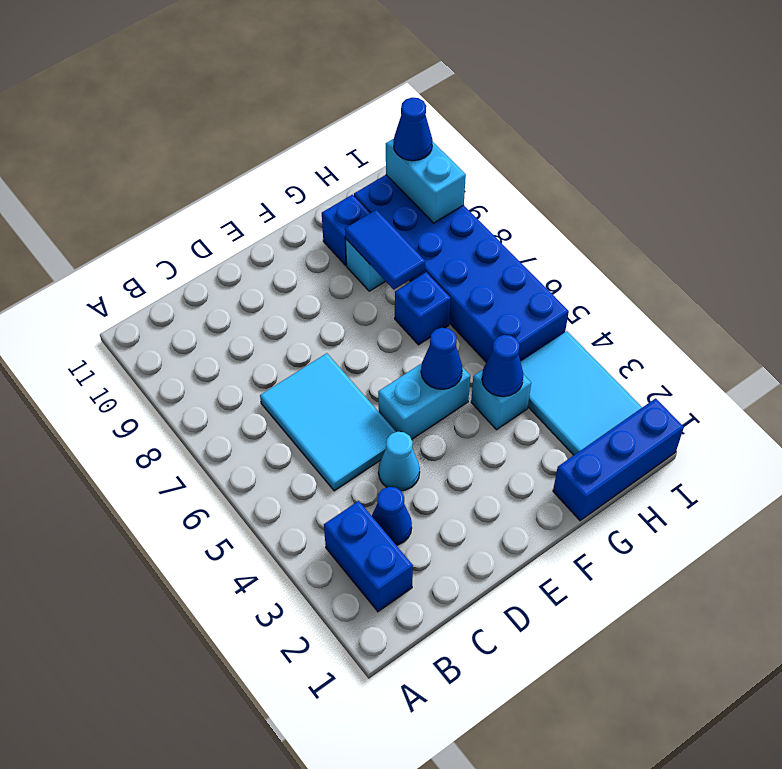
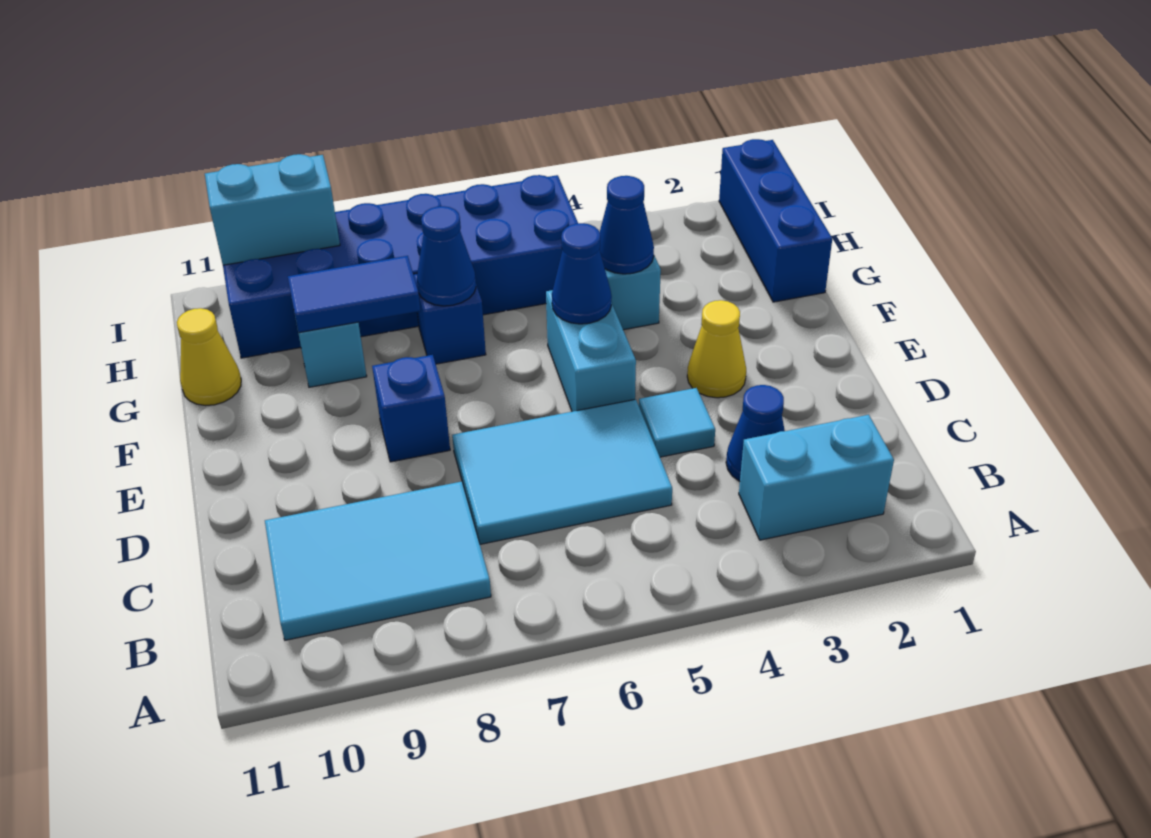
blue brick B2:B3 level 1 -> cyan brick B2:B3 level 1
cyan cone D4 level 1 -> cyan tile D4 level 1
none -> yellow cone E3 level 1
blue brick G10 level 1 -> blue brick E8 level 1
none -> yellow cone G11 level 1
cyan tile H2:I4 level 1 -> cyan tile B8:C10 level 1
blue cone I10 level 3 -> blue cone G7 level 2

